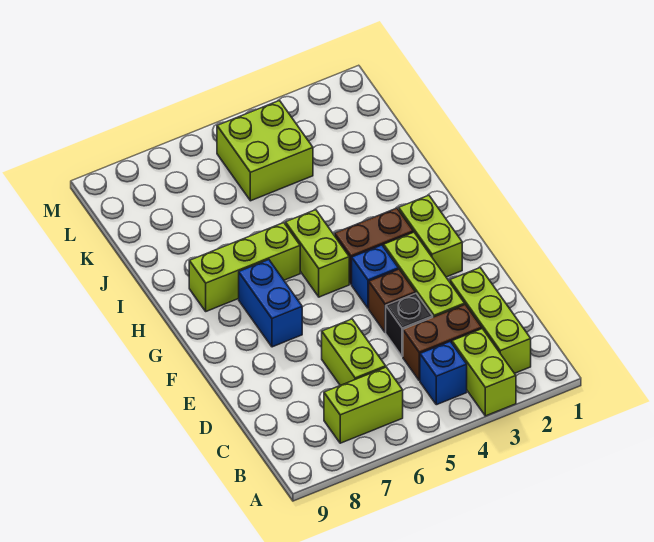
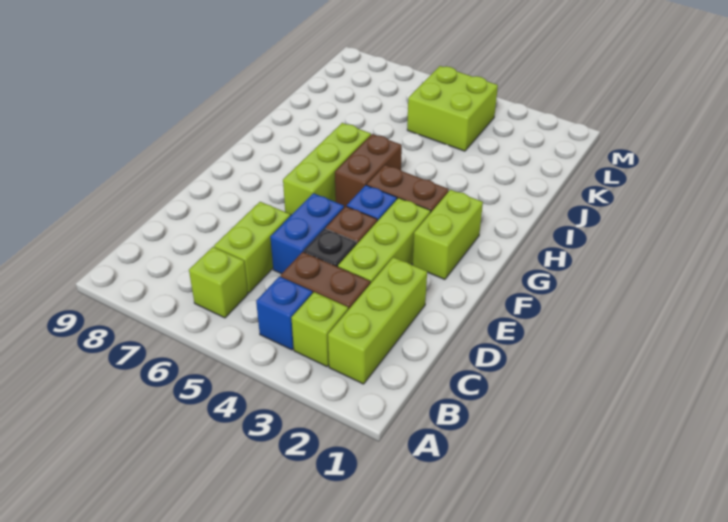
lime brick A3:B3 level 1 -> lime brick B3 level 1
lime brick B6:B7 level 1 -> lime brick B6 level 1
blue brick F7:G7 level 1 -> blue brick D5:E5 level 1
lime brick G5:H5 level 1 -> brown brick G5:H5 level 1
lime brick H6:H8 level 1 -> lime brick F6:H6 level 1

